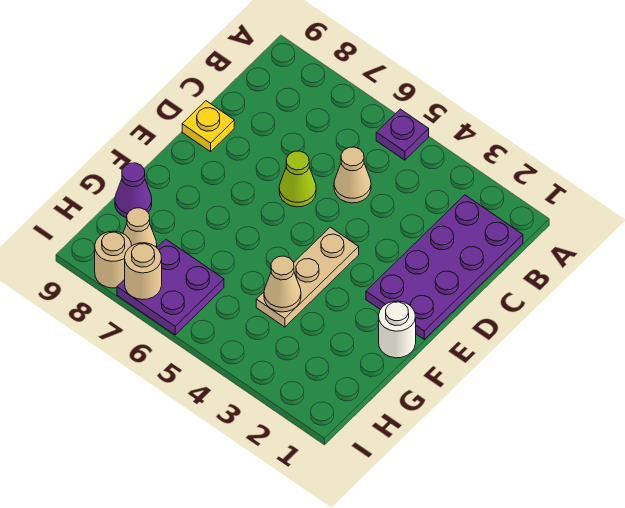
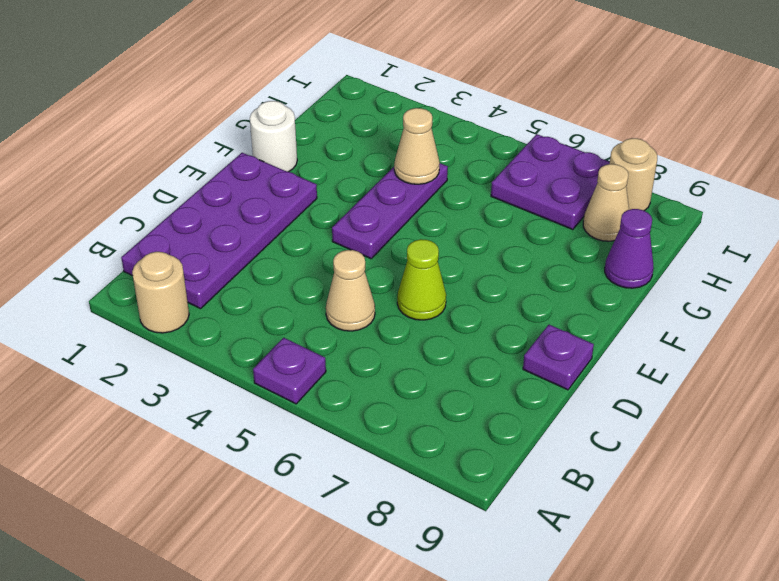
yellow plate D9 level 1 -> purple plate D9 level 1
tan plate E4:G4 level 1 -> purple plate E4:G4 level 1
tan round brick I7 level 2 -> tan round brick A2 level 1

